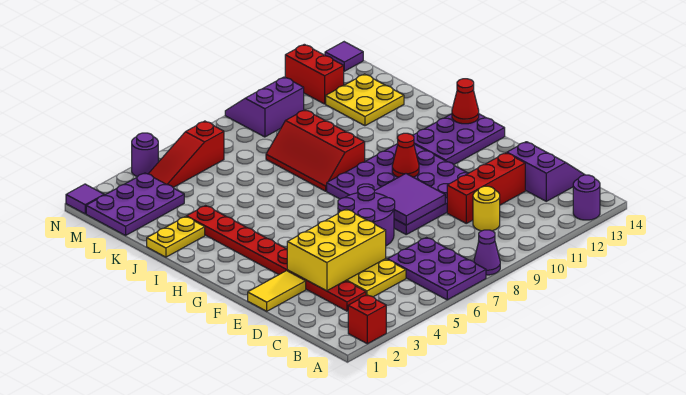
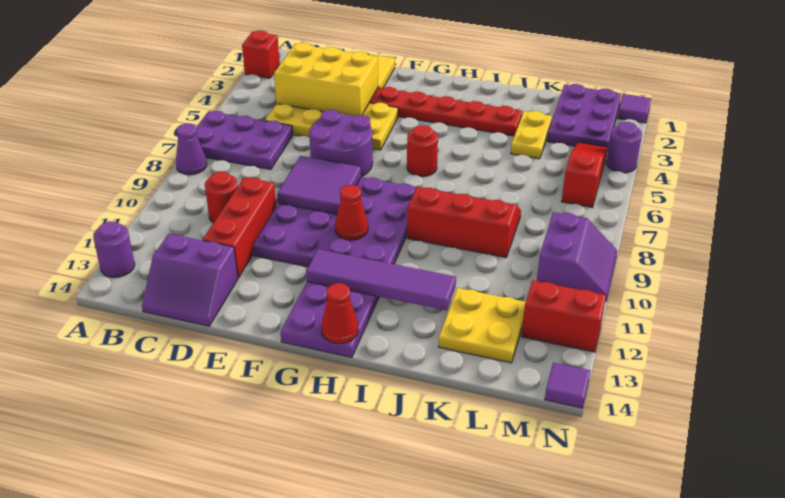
yellow round brick C10 level 1 -> red round brick C10 level 1
yellow brick D3:E5 level 2 -> yellow brick C3:E4 level 2
none -> purple tile G12:J12 level 2
none -> red round brick H6 level 1
yellow plate J1:J2 level 1 -> yellow plate K3:K4 level 1

